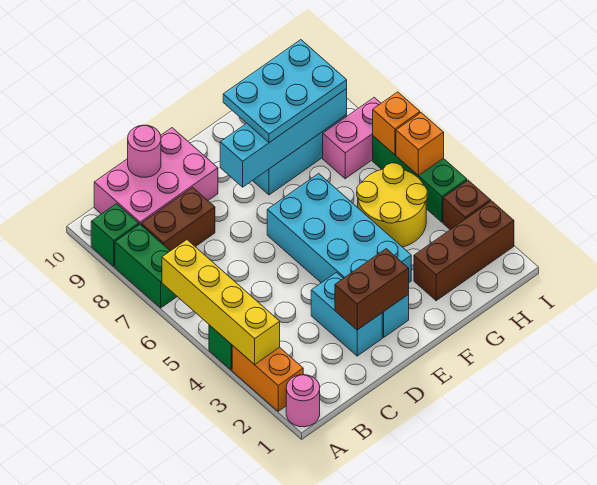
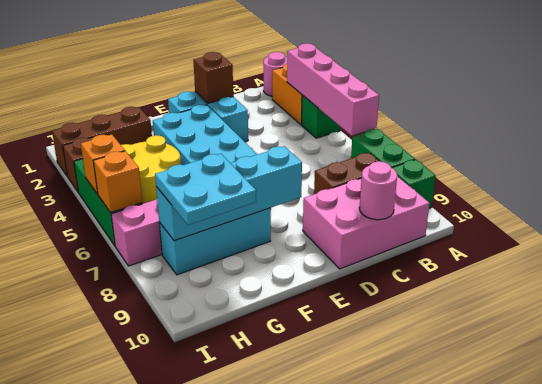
yellow brick A3:A6 level 2 -> pink brick A3:A6 level 2
brown brick D2:E2 level 2 -> brown brick D2 level 2
cyan plate F8:H9 level 3 -> cyan plate G8:H9 level 3

